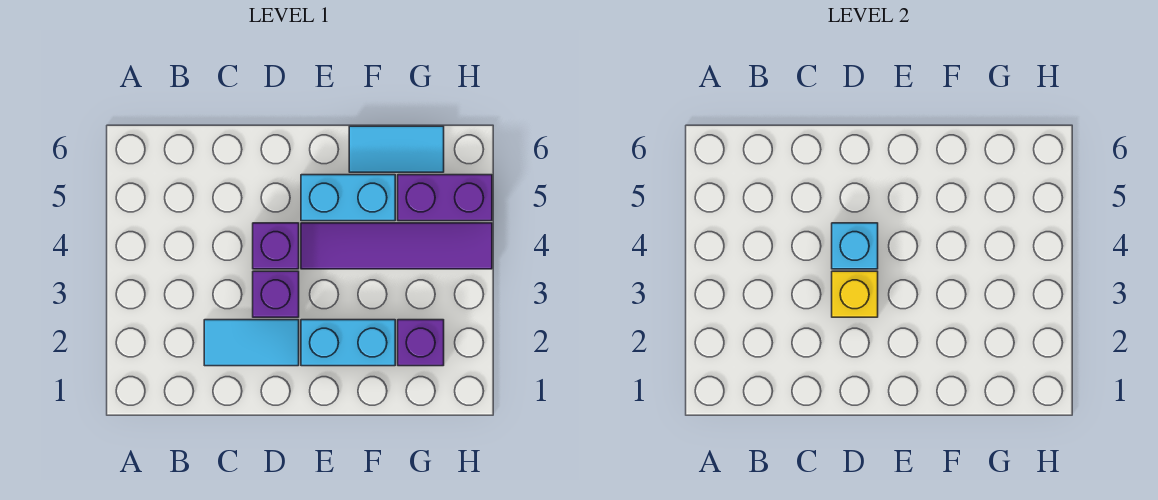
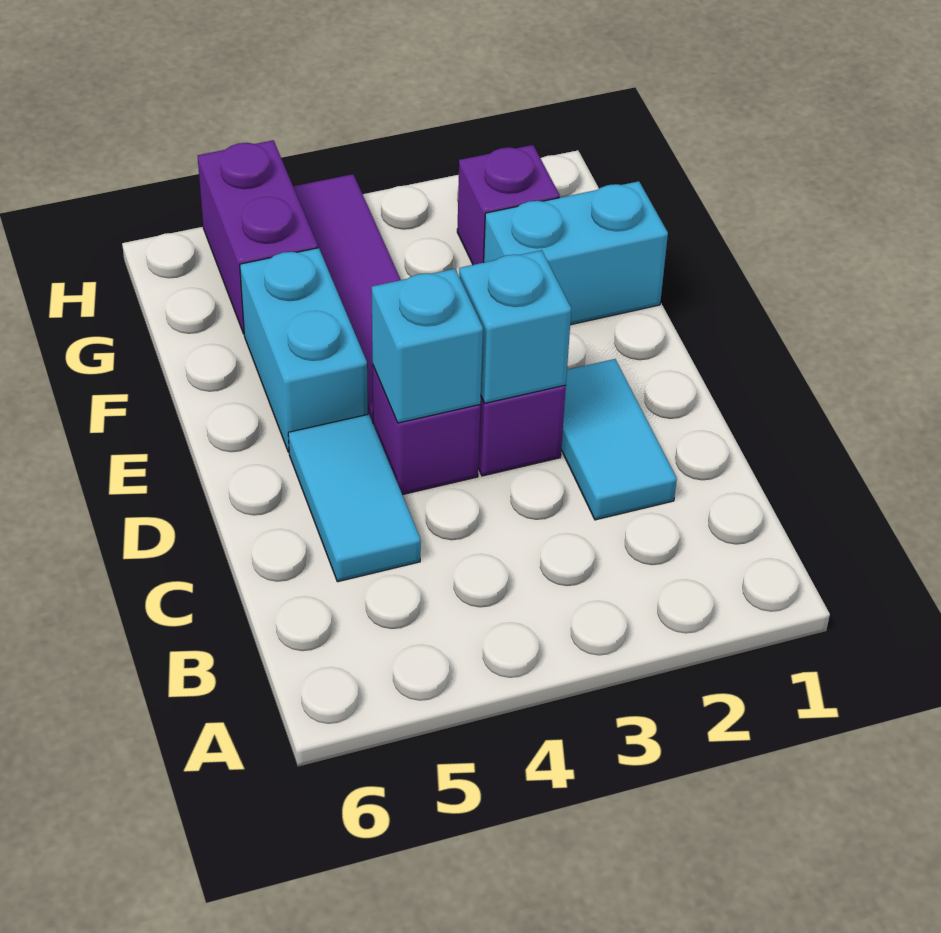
yellow brick D3 level 2 -> cyan brick D3 level 2
cyan brick E2:F2 level 1 -> cyan brick F1:F2 level 1
cyan tile F6:G6 level 1 -> cyan tile C5:D5 level 1

